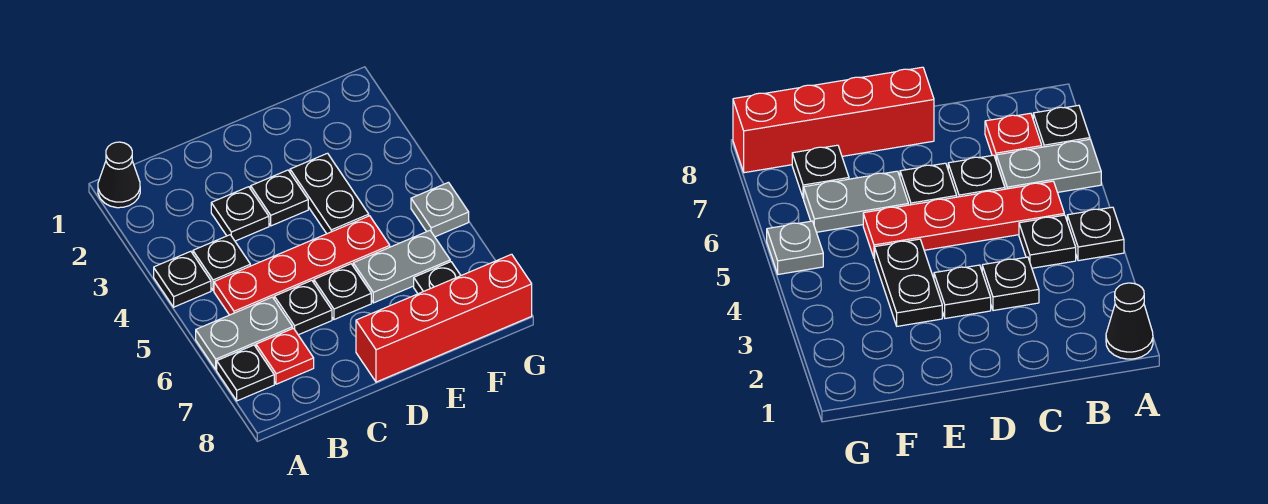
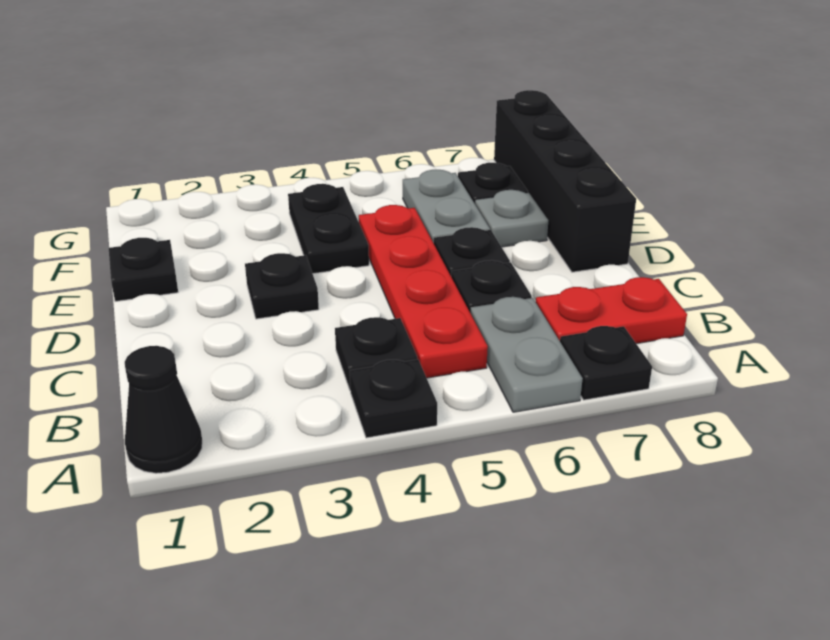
red plate B7 level 1 -> red plate B7:B8 level 1
black plate C3 level 1 -> black plate E1 level 1
red brick D8:G8 level 1 -> black brick D8:G8 level 1
black plate E3:E4 level 1 -> black plate E4:F4 level 1
grey plate G5 level 1 -> grey plate E7 level 1

